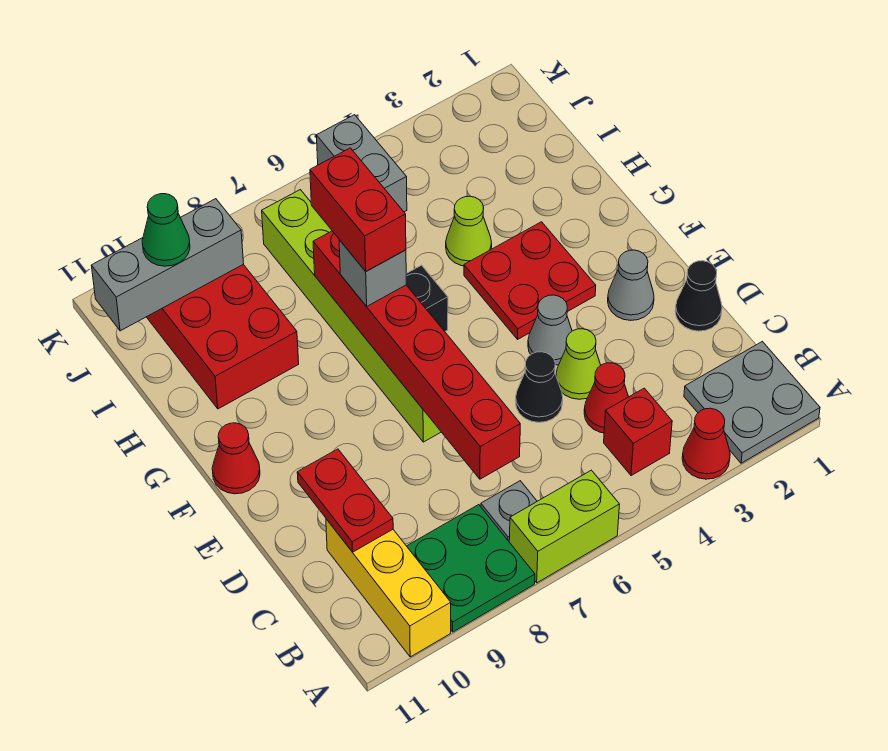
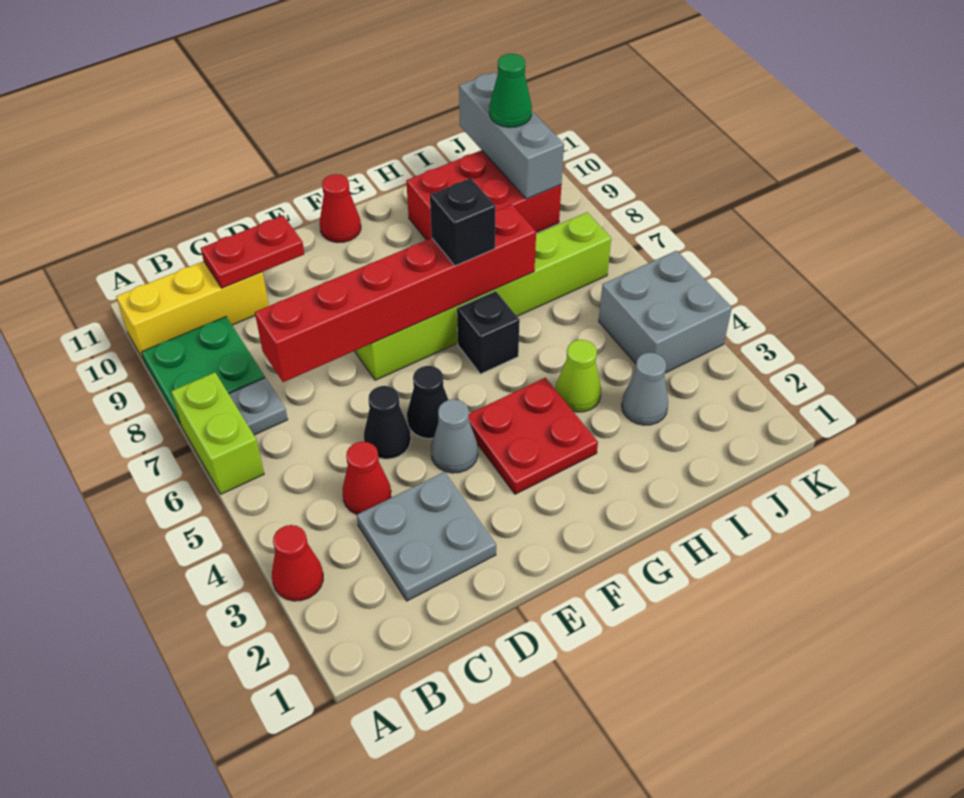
grey plate A1:B2 level 1 -> grey plate C2:D3 level 1
red brick B4 level 1 -> none
black cone D1 level 1 -> black cone E5 level 1
lime cone D4 level 1 -> none
grey cone E2 level 1 -> grey cone I3 level 1
grey brick G7 level 3 -> black brick G7 level 3
red brick G7:H7 level 4 -> none
grey brick J5:K5 level 1 -> grey brick J4:K5 level 1

